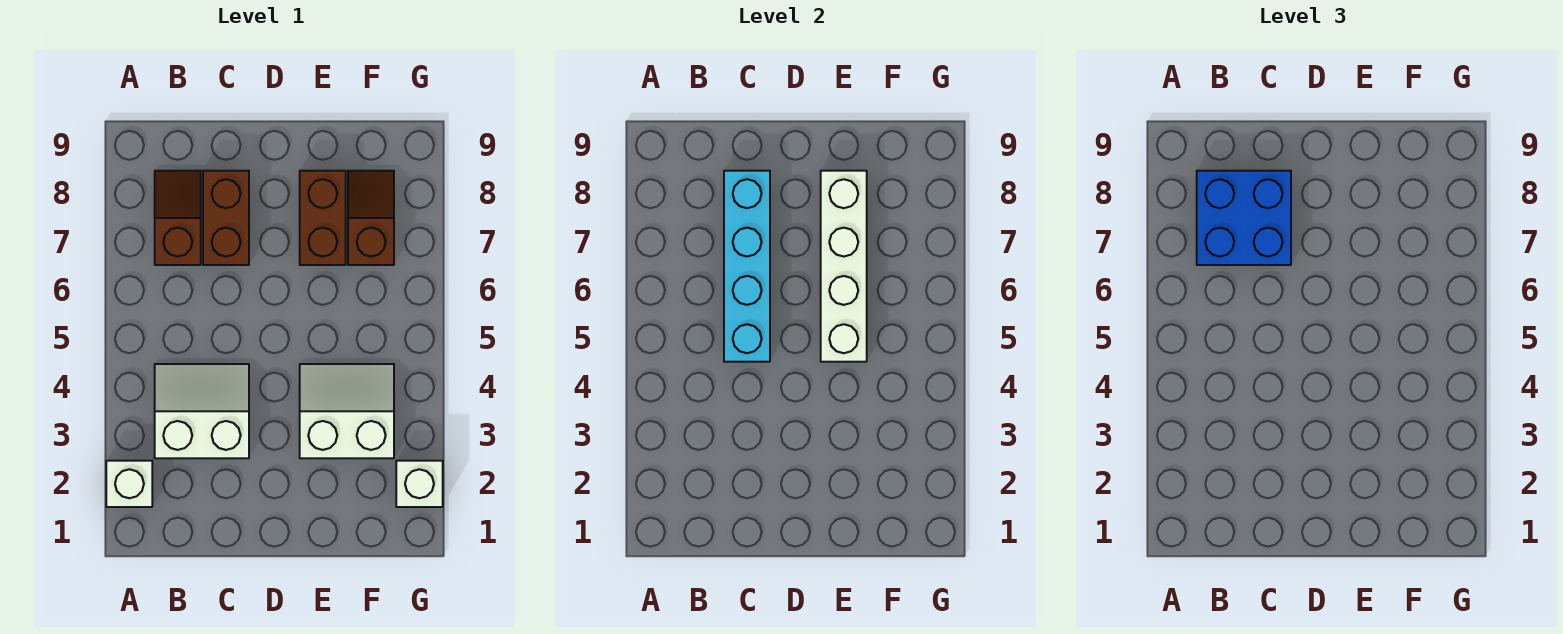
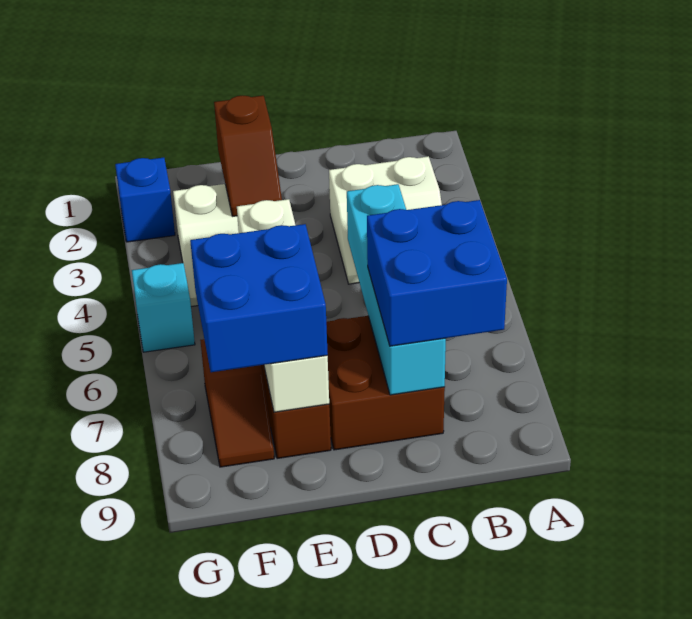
white brick A2 level 1 -> none
brown slope B7:B8 level 1 top 7 -> brown slope E2:E3 level 2 top 2
brown brick C7:C8 level 1 -> brown brick C7:D8 level 1
none -> blue brick E7:F8 level 3
white brick G2 level 1 -> blue brick G2 level 1
none -> cyan brick G5 level 1

